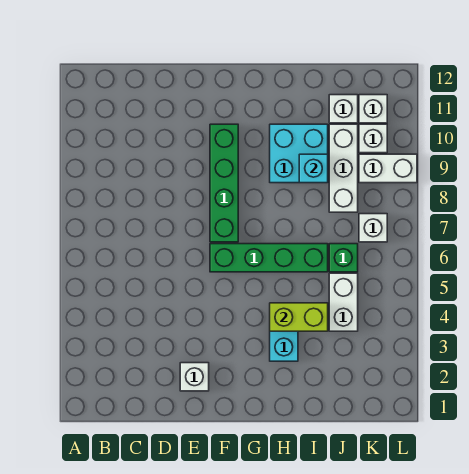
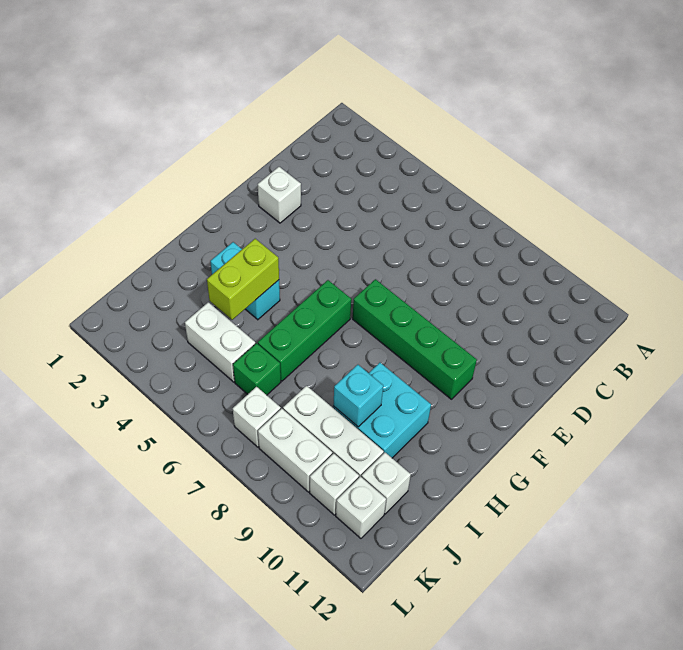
green brick F6:I6 level 1 -> green brick G6:I6 level 1
white brick K9:L9 level 1 -> white brick K8:K9 level 1

